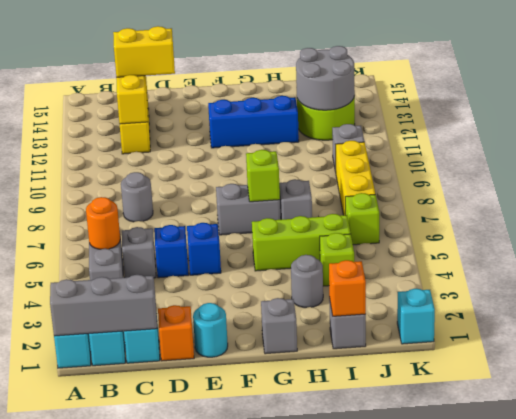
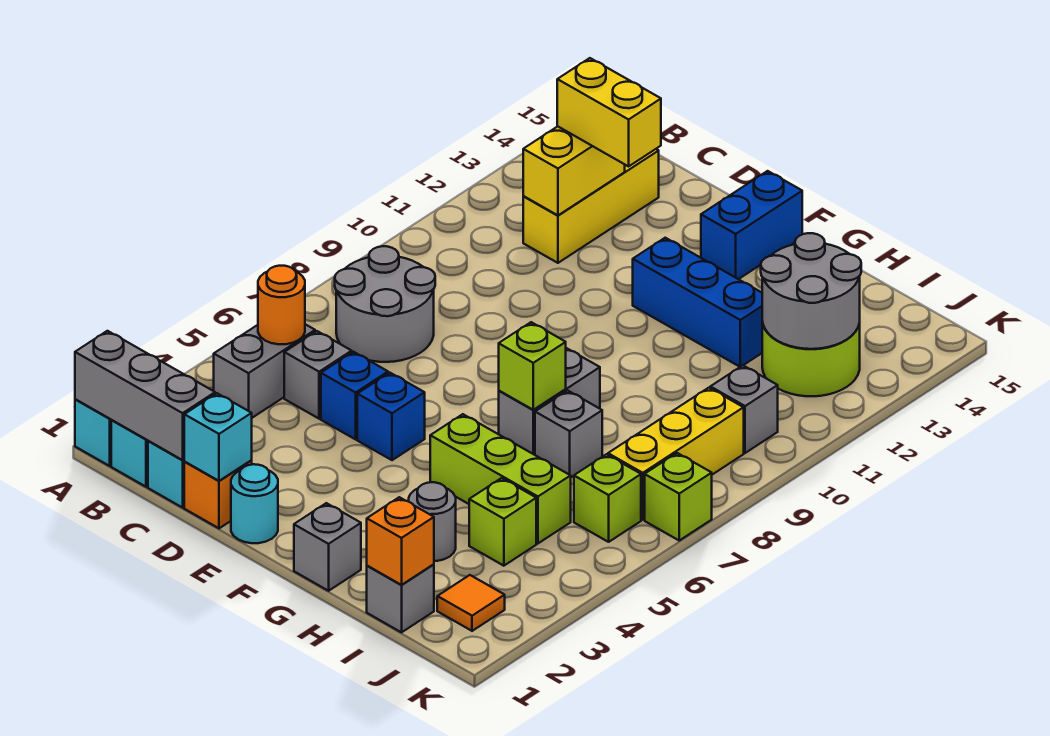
grey round brick C8 level 1 -> grey round brick B7:C8 level 1
grey brick F7:G7 level 1 -> grey brick G7:G8 level 1
none -> blue brick F14:F15 level 1
none -> orange tile J2 level 1
cyan brick K1 level 1 -> cyan brick D1 level 2
none -> lime brick K7 level 1

